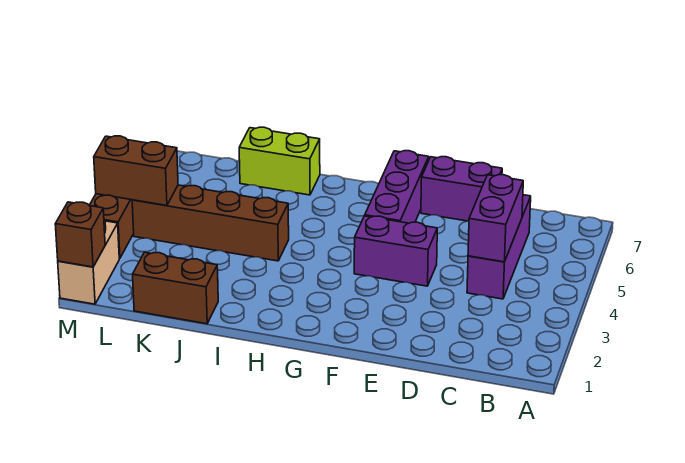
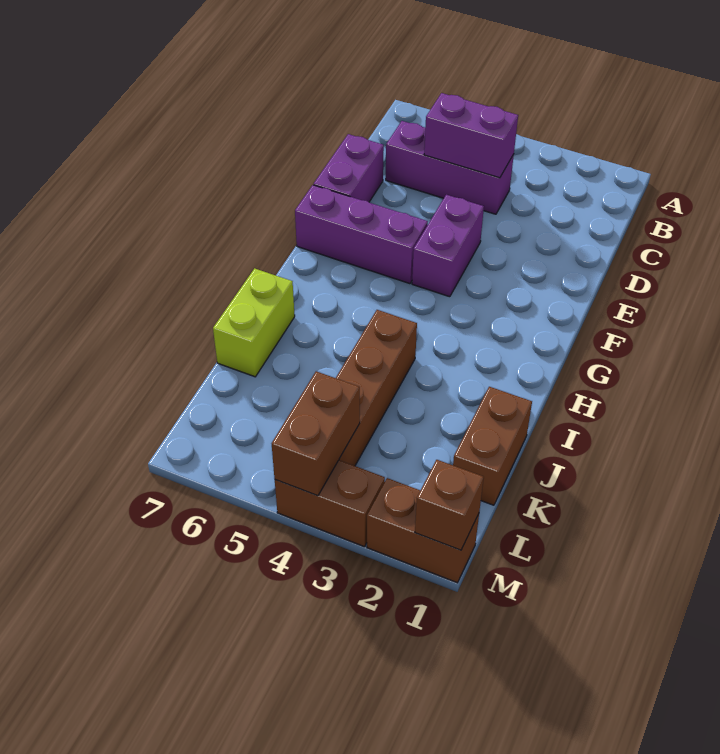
tan brick M1:M2 level 1 -> brown brick M1:M2 level 1

